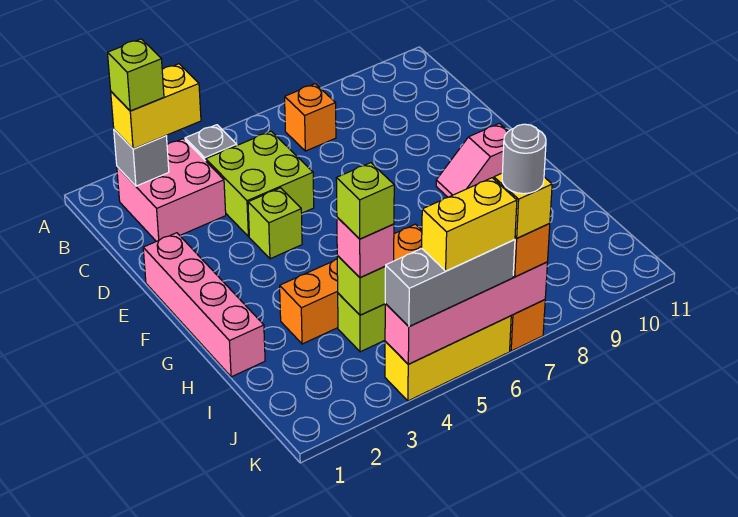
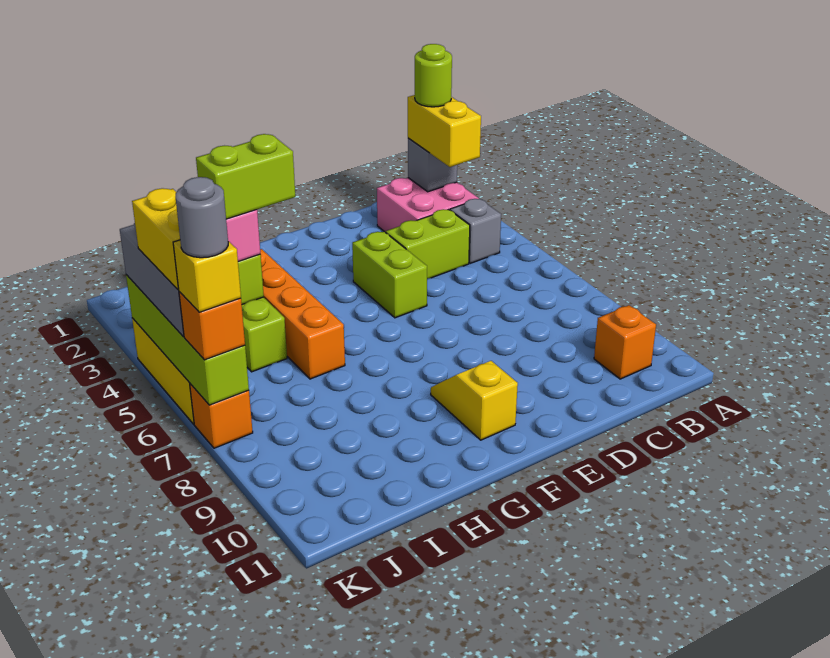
lime brick B2 level 4 -> lime round brick B2 level 4
orange brick B7 level 1 -> orange brick B10 level 1
lime brick C4:D5 level 1 -> lime brick C4:D4 level 1
pink brick E1:H1 level 1 -> none
lime brick E4 level 1 -> lime brick E4:E5 level 1
pink slope F9:F10 level 1 top 10 -> yellow slope F9:F10 level 1 top 10
lime brick I4 level 4 -> lime brick H4:I4 level 4
pink brick K4:K7 level 2 -> lime brick K4:K7 level 2

